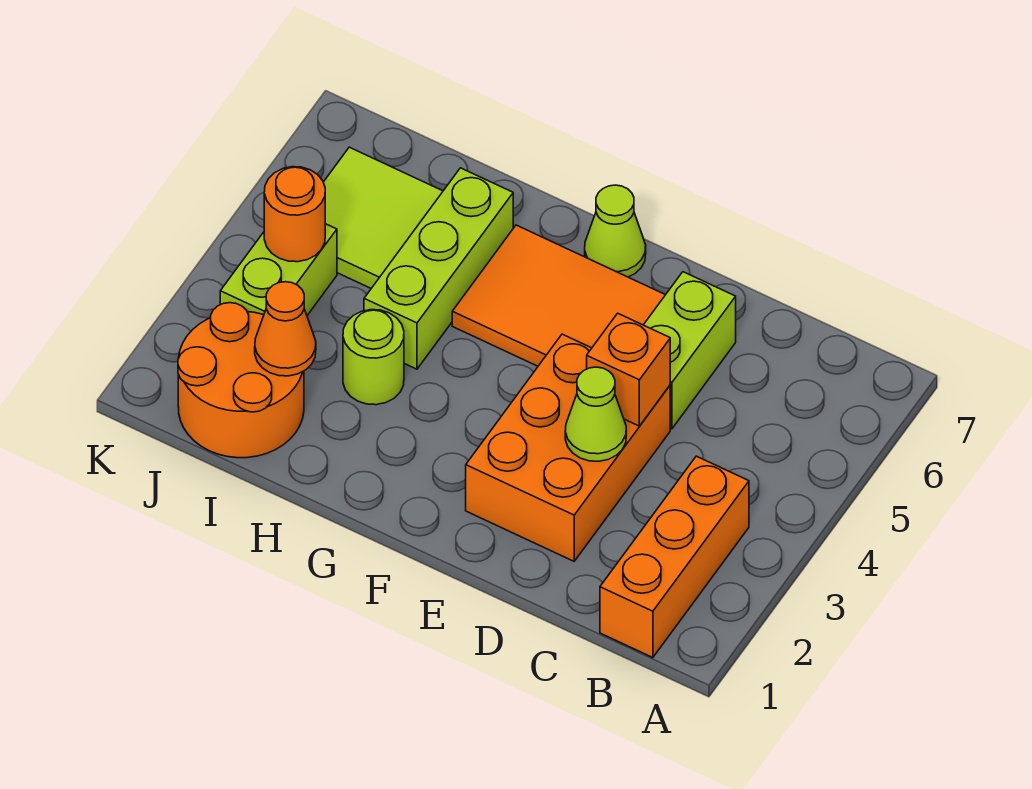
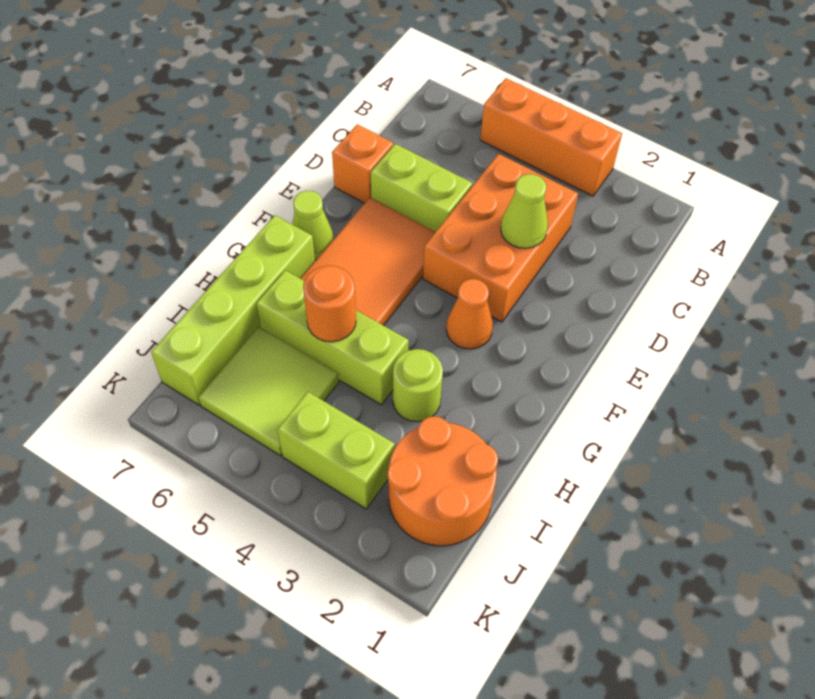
orange brick B1:B3 level 1 -> orange brick A3:A5 level 1
orange brick D2:E4 level 1 -> orange brick C3:E4 level 1
orange brick D4 level 2 -> orange brick D7 level 1
none -> lime brick G7:J7 level 1
orange cone I2 level 2 -> orange cone F3 level 1
orange round brick J4 level 2 -> orange round brick H5 level 2

